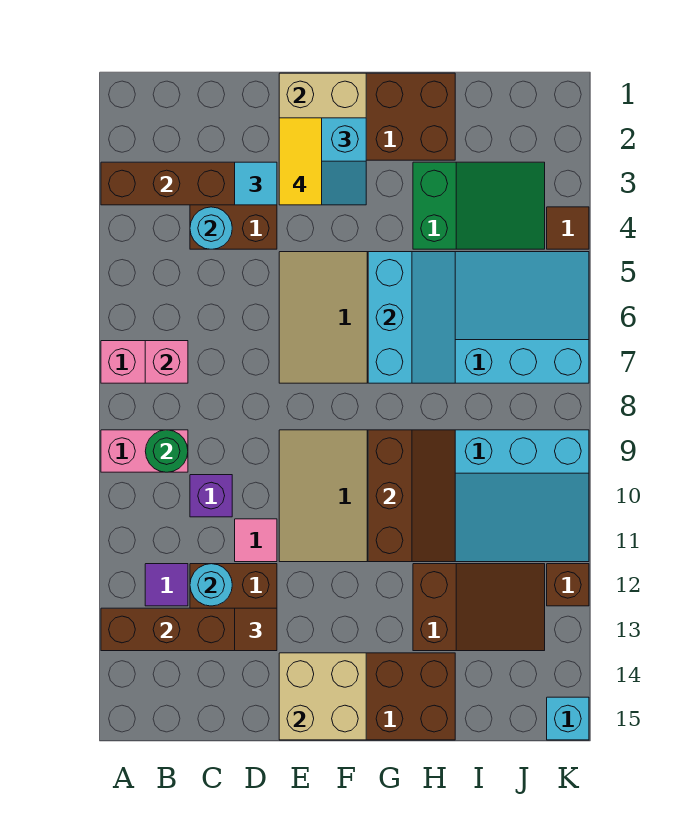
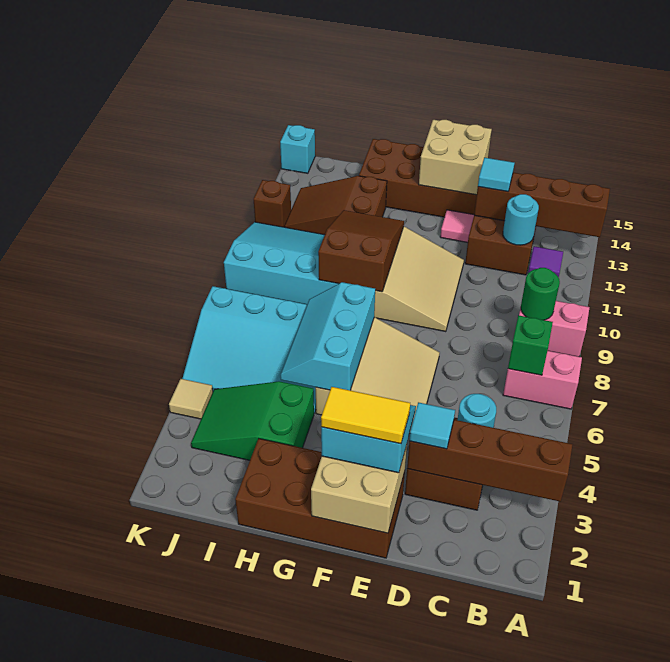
pink brick B7 level 2 -> green brick B7 level 2
purple brick C10 level 1 -> none
pink tile D11 level 1 -> pink tile E13 level 1
brown tile D13 level 3 -> cyan tile D13 level 3
yellow tile E2:E3 level 4 -> yellow tile E2:F2 level 4
brown slope G9:H11 level 2 top G -> brown slope G9:H11 level 2 top 9
brown tile K4 level 1 -> tan tile K4 level 1

